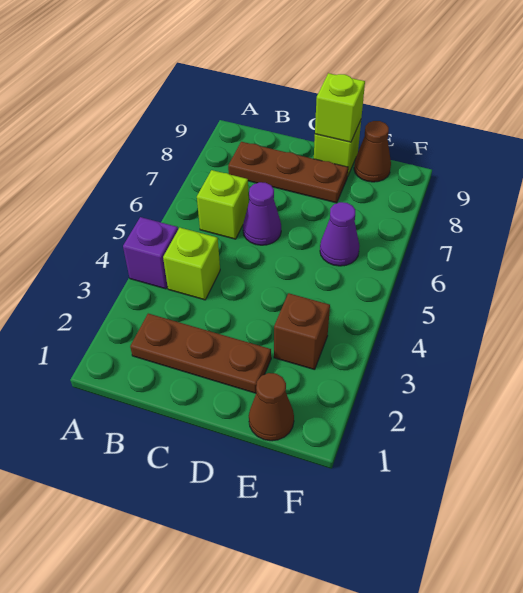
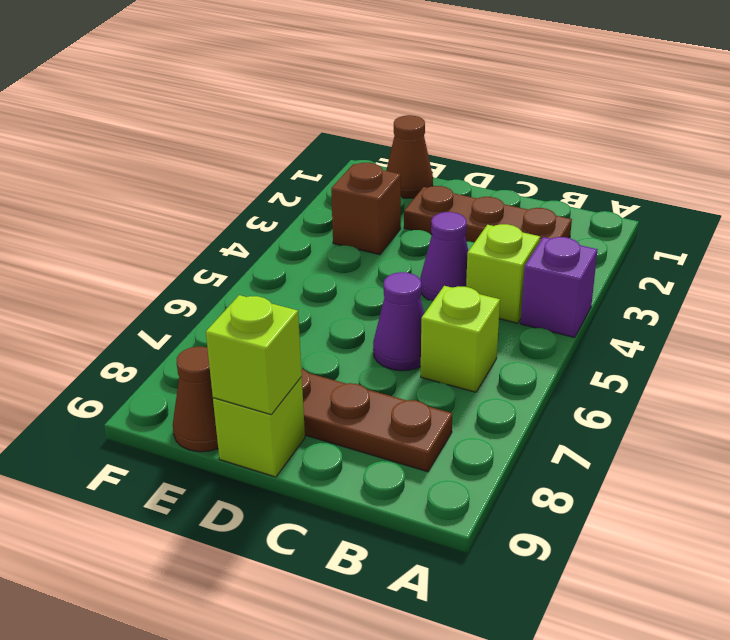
purple cone E6 level 1 -> purple cone C4 level 1

